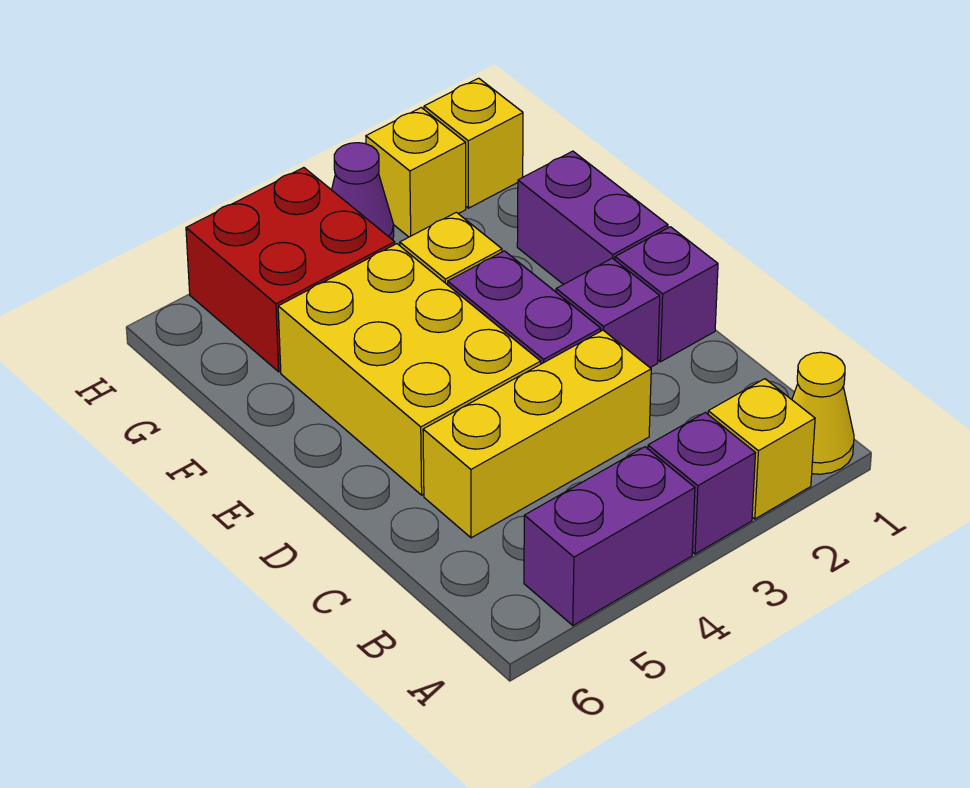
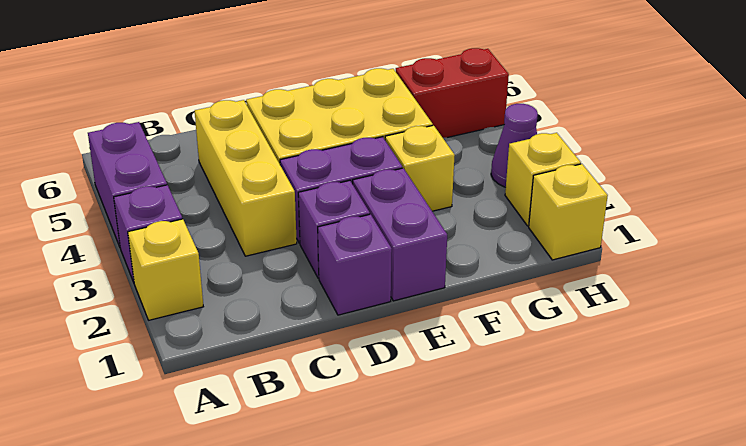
yellow cone A1 level 1 -> none
purple brick E1:F1 level 1 -> purple brick E1:E2 level 1
red brick G4:H5 level 1 -> red brick G5:H5 level 1

